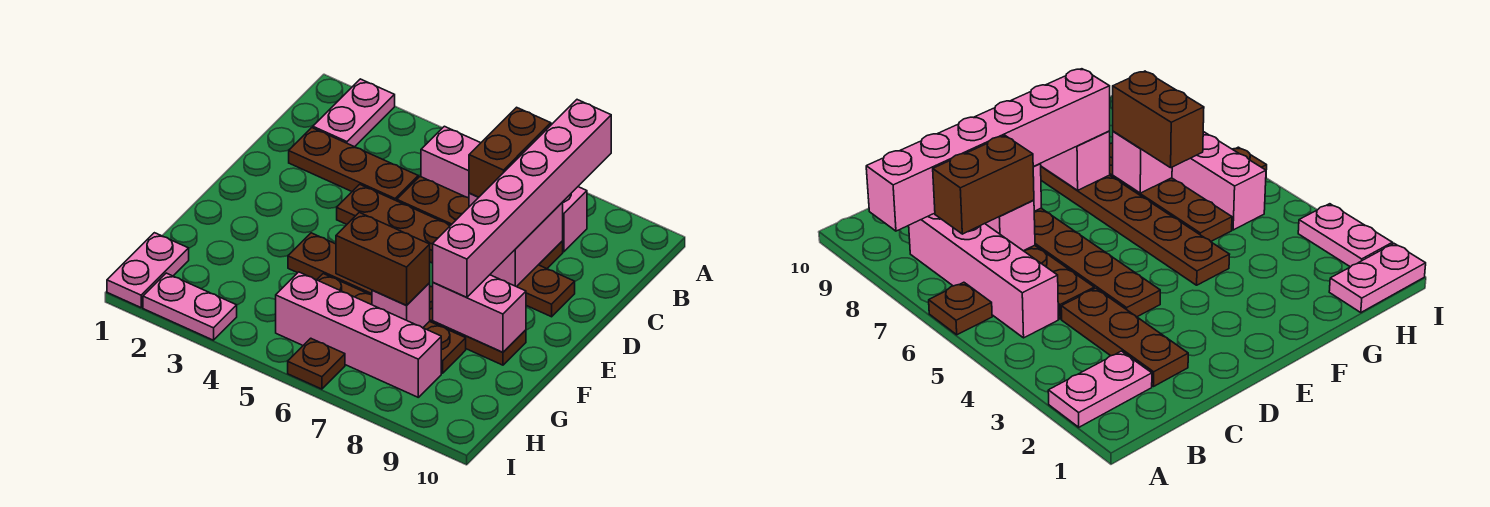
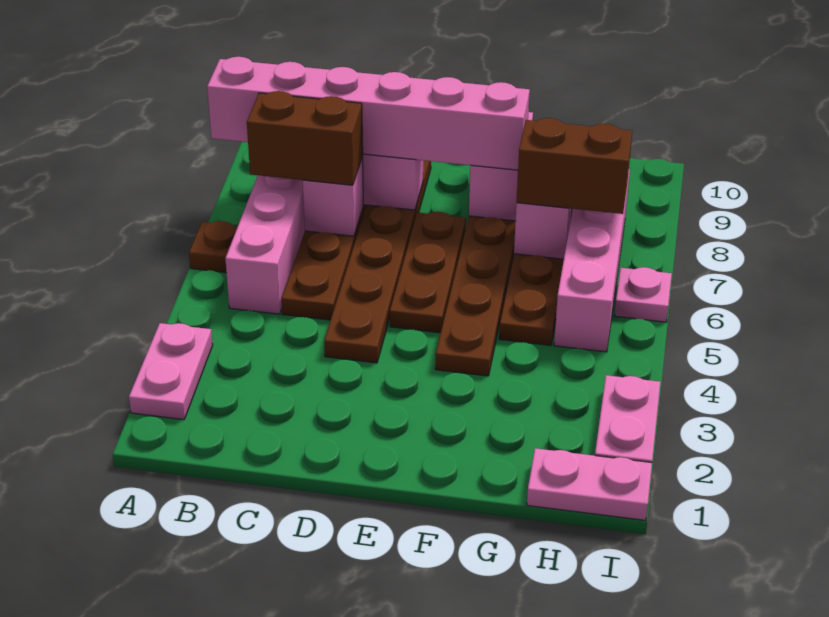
pink plate A2:B2 level 1 -> pink plate A2:A3 level 1
brown plate C2:C4 level 1 -> brown plate E5:E7 level 1
brown brick G6:G7 level 3 -> brown brick G7:H7 level 3
brown plate I6 level 1 -> pink plate I6 level 1

